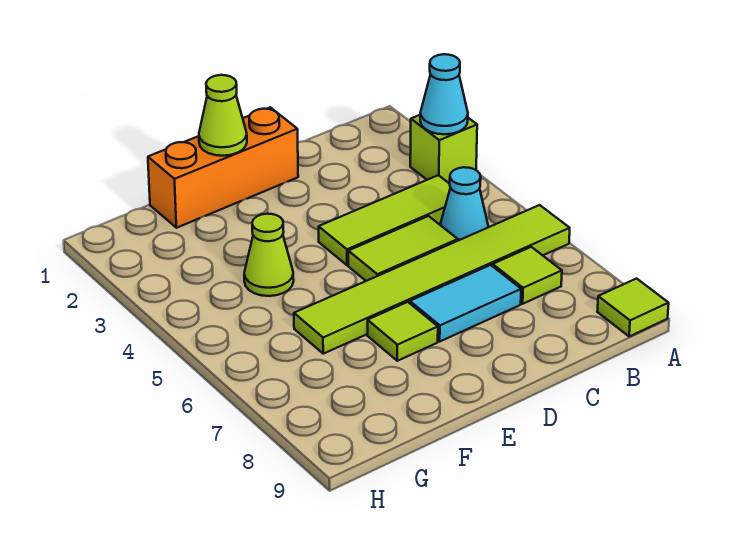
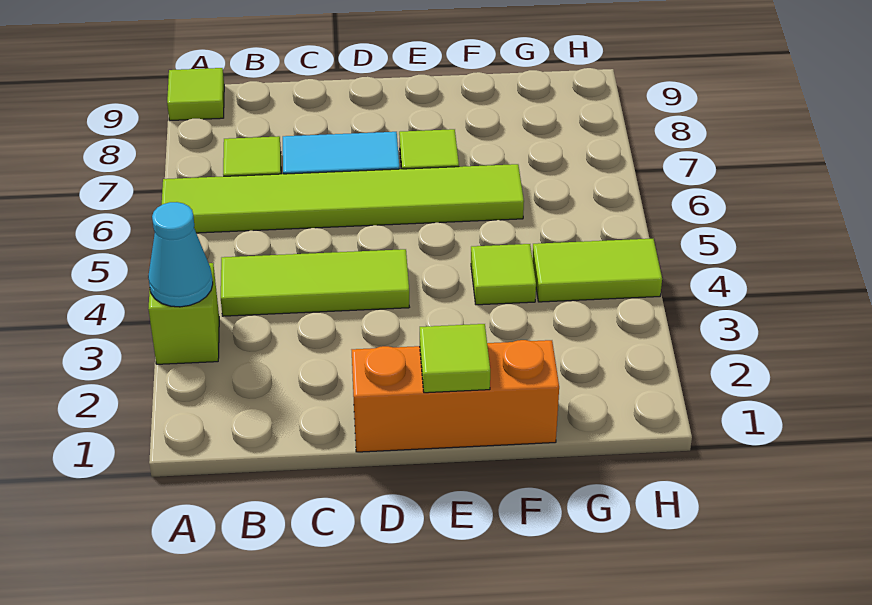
cyan cone B5 level 1 -> none
lime tile C5:D5 level 1 -> lime tile G4:H4 level 1
lime cone E1 level 2 -> lime tile E1 level 2
lime cone F4 level 1 -> lime tile F4 level 1

